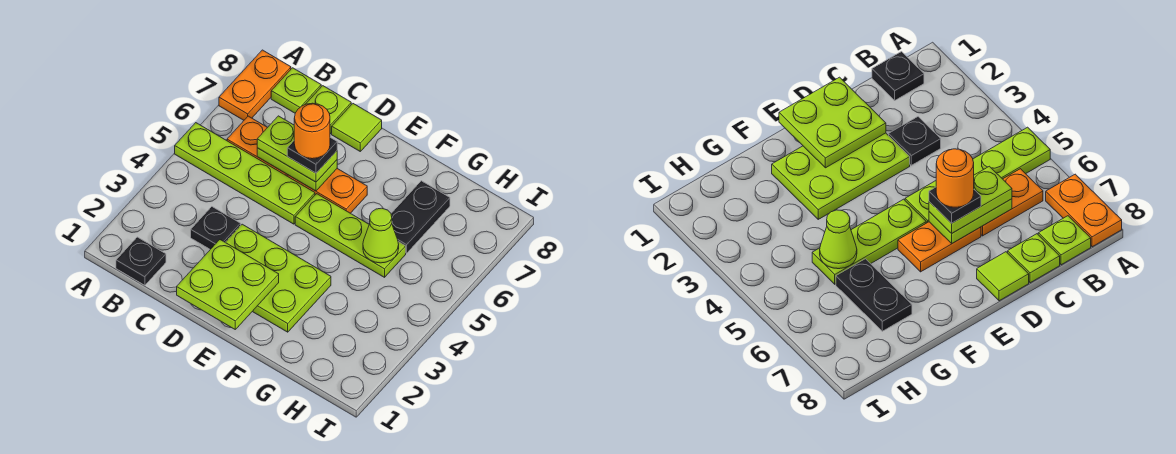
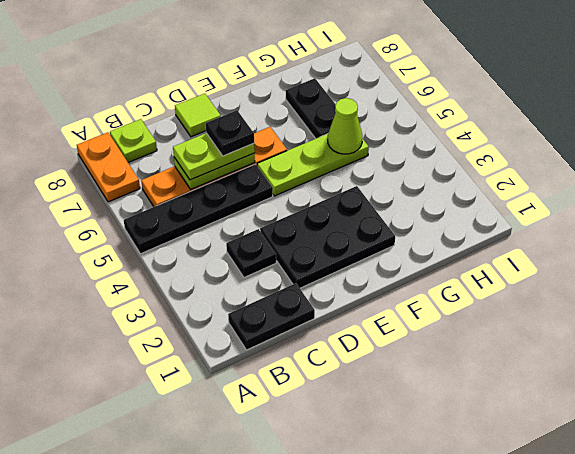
lime plate A5:D5 level 1 -> black plate A5:D5 level 1
black plate B1 level 1 -> black plate B1:C1 level 1
lime plate C8 level 1 -> none
lime plate D1:E2 level 2 -> none
lime plate D2:F3 level 1 -> black plate D2:F3 level 1
orange round brick D6 level 5 -> none

